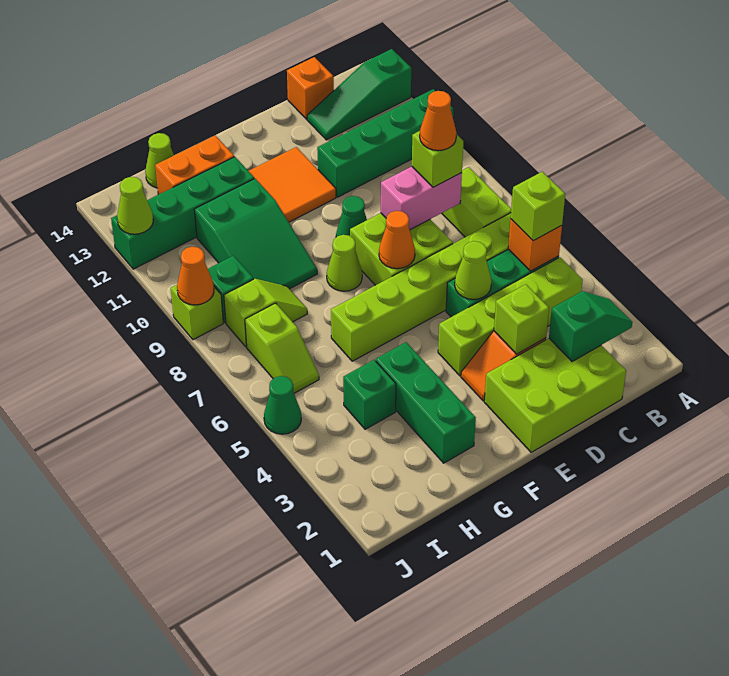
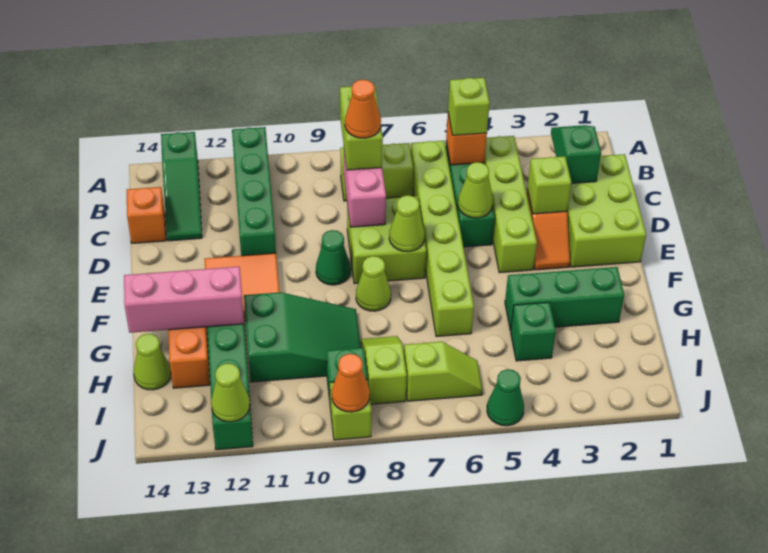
lime brick C8 level 3 -> lime brick B8:C8 level 3
orange cone E7 level 2 -> lime cone E7 level 2
none -> pink brick G12:G14 level 2

